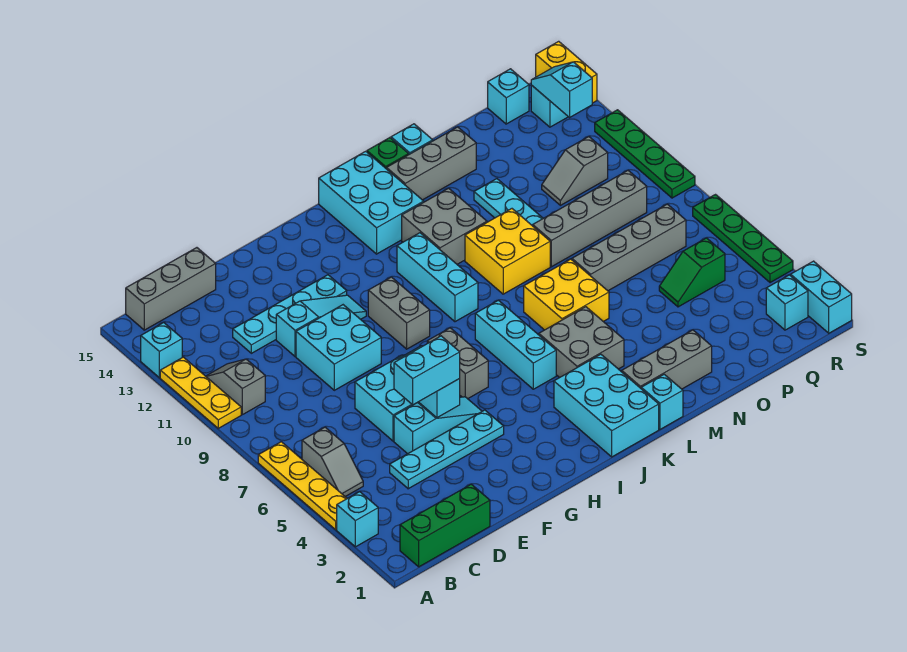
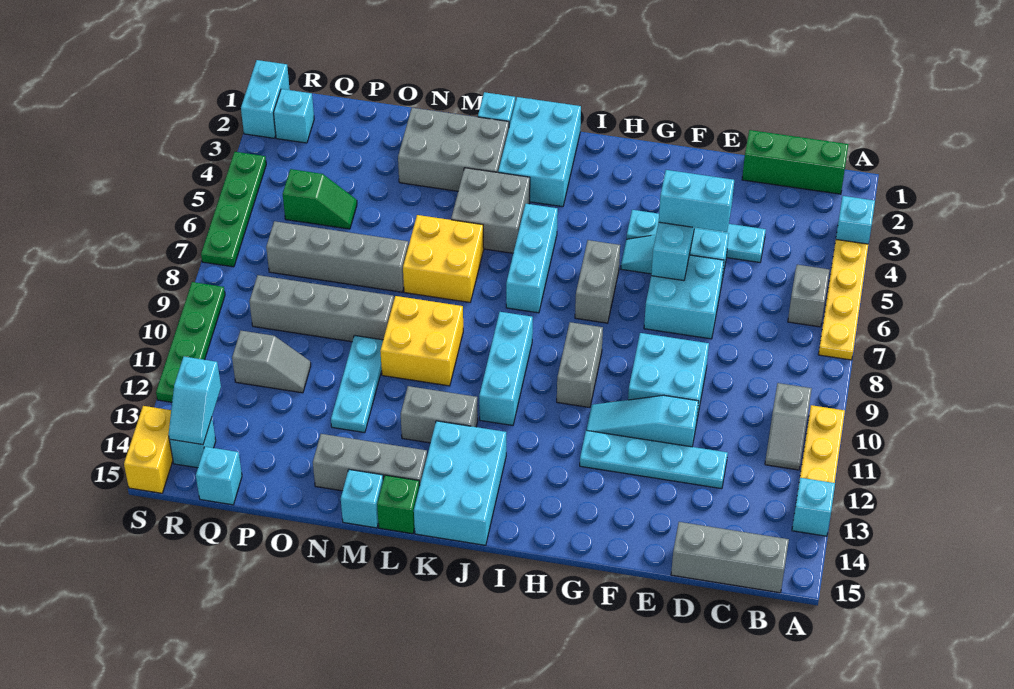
grey brick K11:L12 level 1 -> grey brick K12:L12 level 1
grey brick L2:N2 level 1 -> grey brick L2:N3 level 1

